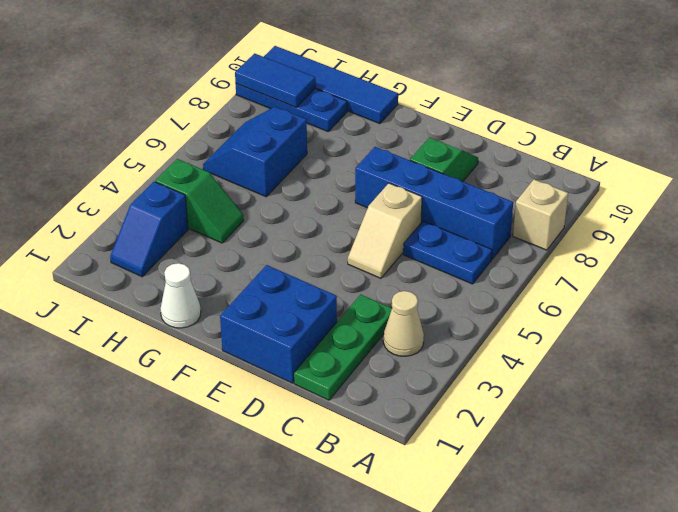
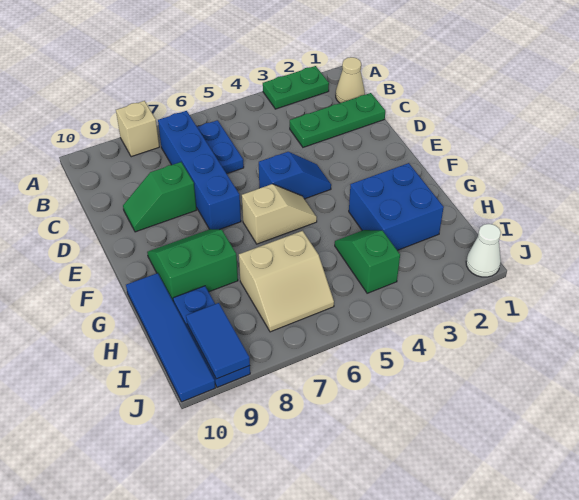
none -> green plate A2:A3 level 1
tan cone B3 level 1 -> tan cone B1 level 1
blue brick D1:E2 level 1 -> blue brick G2:H3 level 1
tan slope D5:D6 level 1 top 6 -> tan slope F5:F6 level 1 top 6
none -> green slope F8:G9 level 1 top G
white cone G1 level 1 -> white cone J1 level 1
blue slope H6:I7 level 1 top H -> tan slope H6:I7 level 1 top H
blue slope I2:I3 level 1 top 3 -> blue slope E4:E5 level 1 top 5

